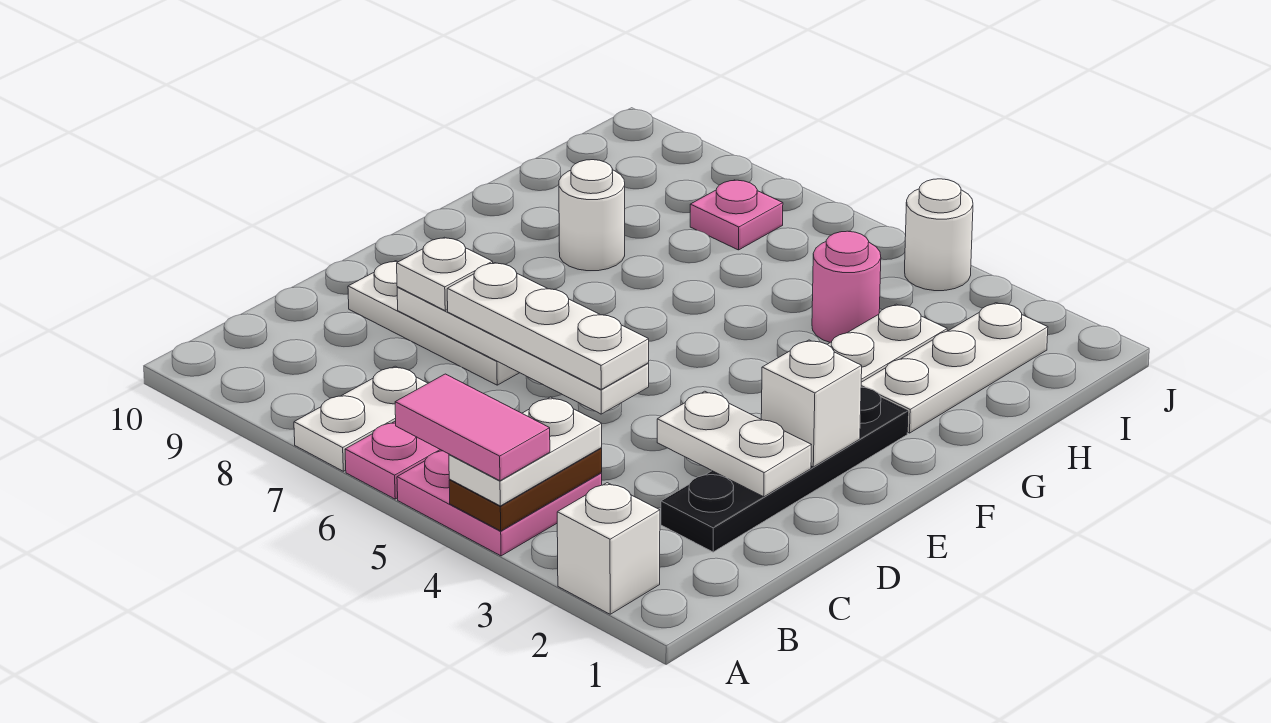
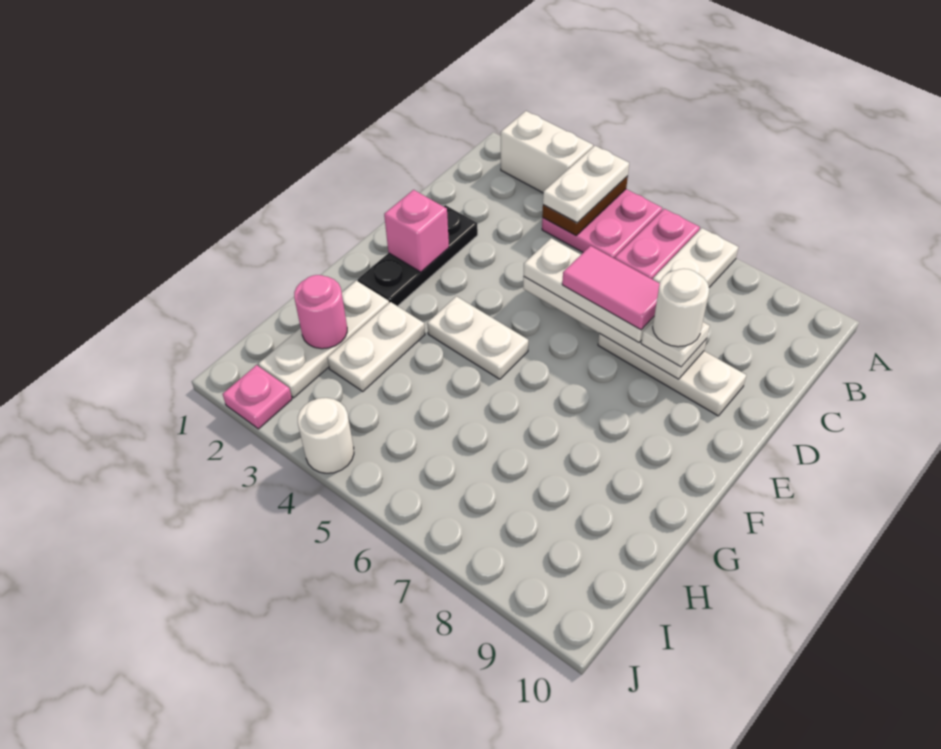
white brick A2 level 1 -> white brick A2:A3 level 1
pink tile A4:A5 level 4 -> pink tile D6:D7 level 4
black plate C2:F2 level 1 -> black plate D2:F2 level 1
white plate D2:D3 level 2 -> white plate F4:F5 level 1
white brick E2 level 2 -> pink brick E2 level 2
white round brick G8 level 1 -> white round brick D8 level 4
pink round brick H4 level 1 -> pink round brick H2 level 2
pink plate I7 level 1 -> pink plate J2 level 1

